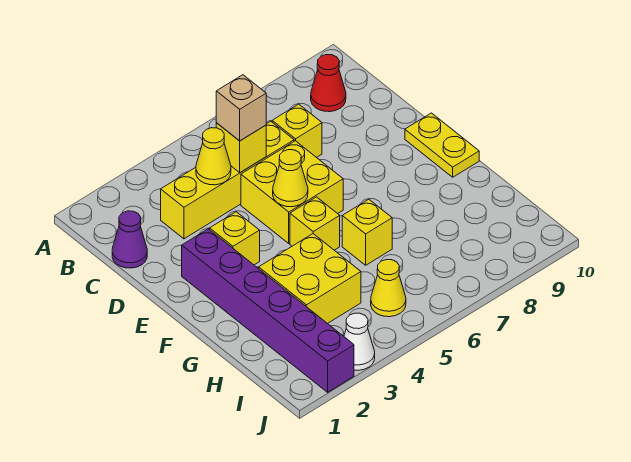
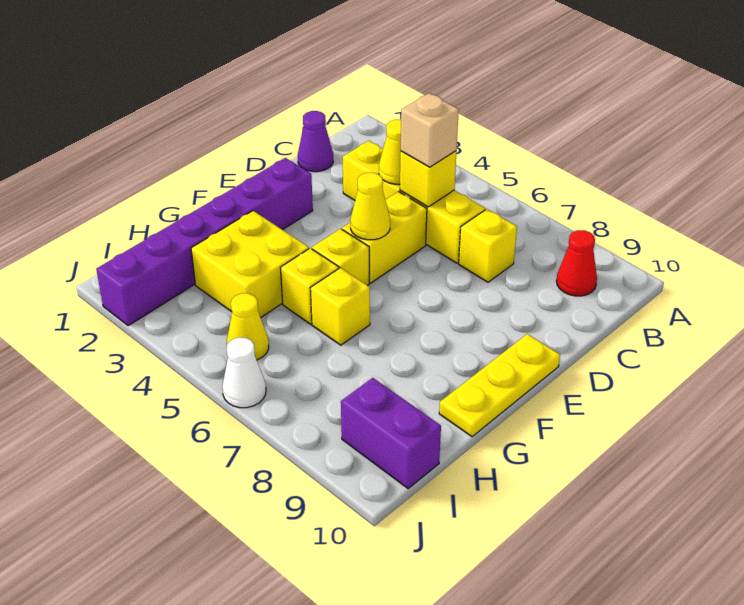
yellow brick D5:E6 level 1 -> yellow brick D5:E5 level 1
yellow brick E3 level 1 -> yellow brick G5 level 1
yellow plate E10:F10 level 1 -> yellow plate E10:G10 level 1
none -> purple brick I9:I10 level 1
white cone J3 level 1 -> white cone J6 level 1

